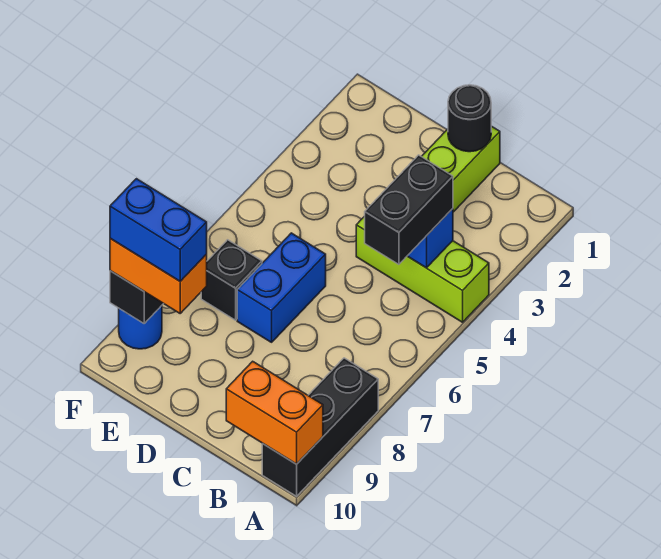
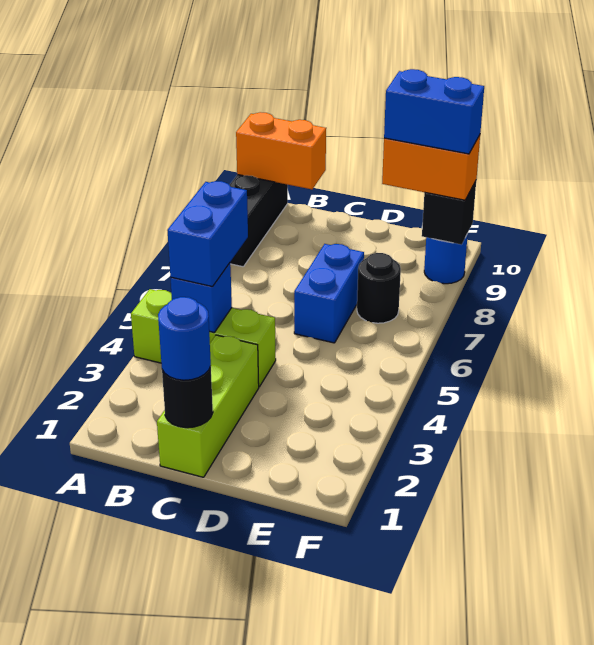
black brick B4:B5 level 3 -> blue brick B4:B5 level 3
none -> blue round brick C1 level 3
black brick E7 level 1 -> black round brick E7 level 1

